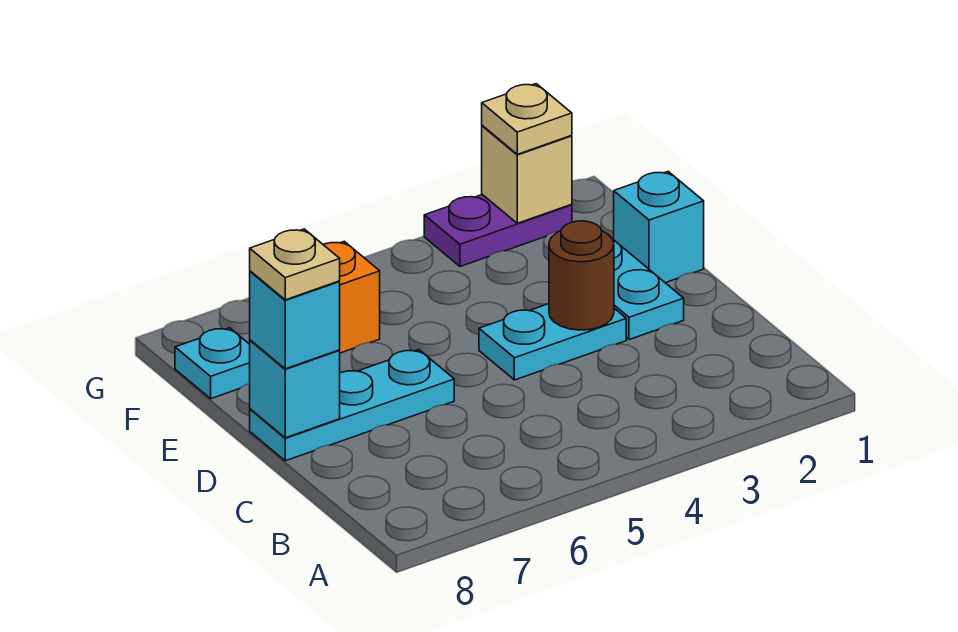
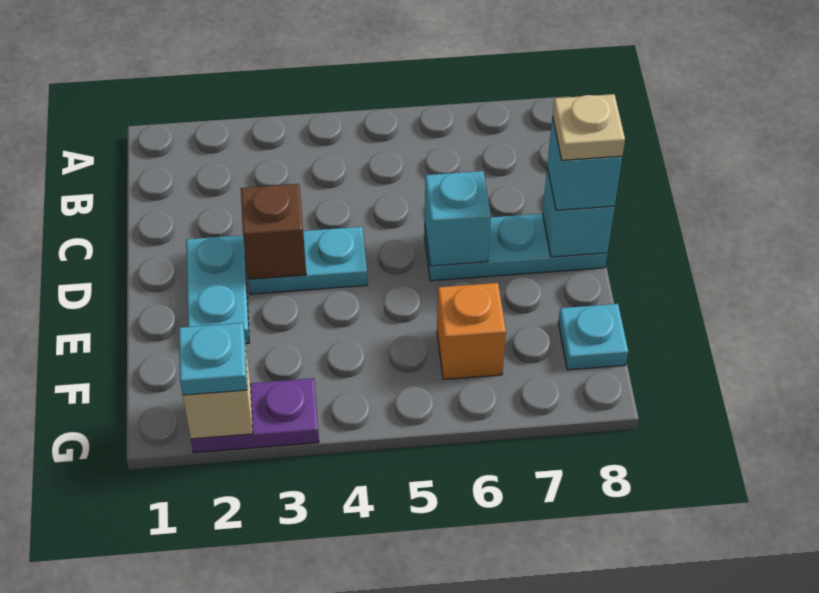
brown round brick D3 level 2 -> brown brick D3 level 2
cyan brick E1 level 1 -> cyan brick D6 level 2
tan plate G2 level 3 -> cyan plate G2 level 3

